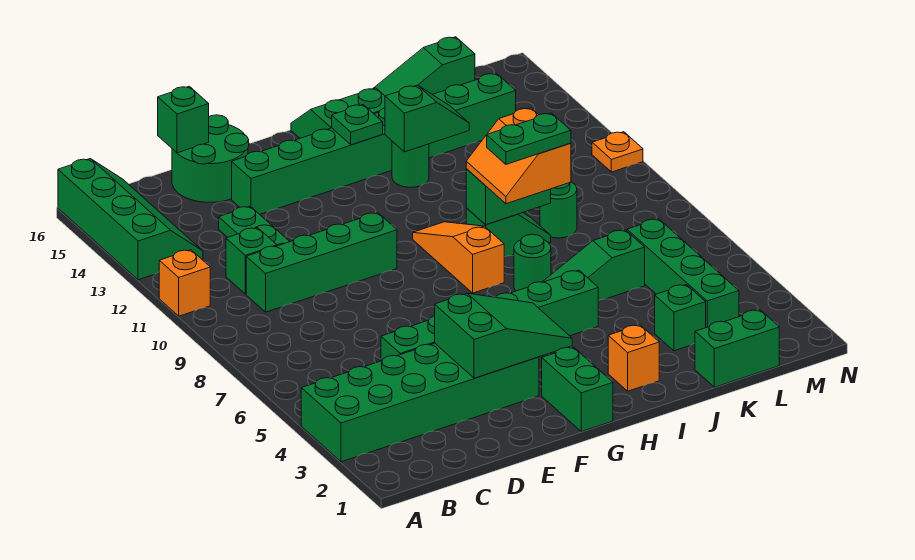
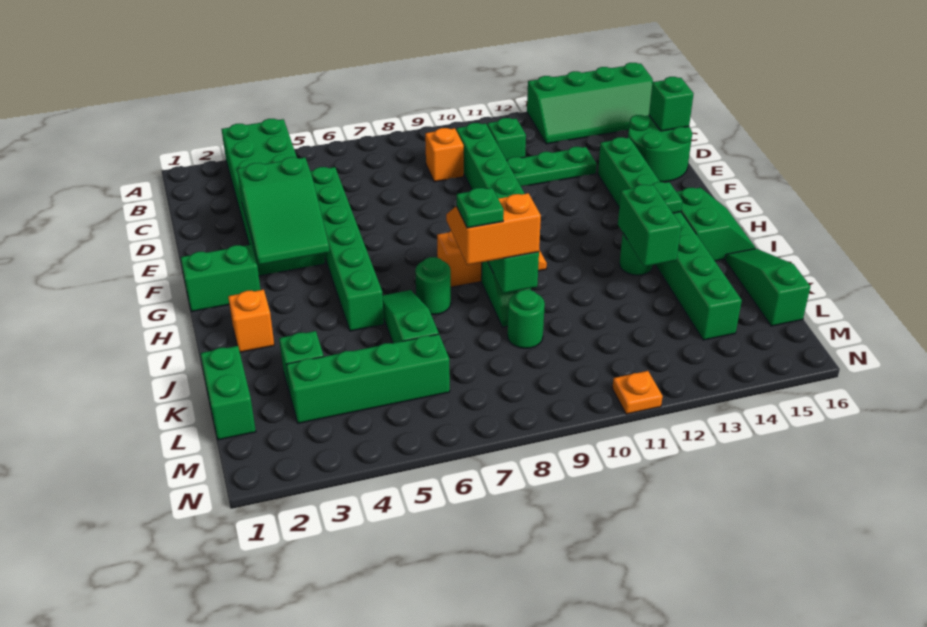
orange brick A11 level 1 -> orange brick C9 level 1
green plate I8:J8 level 4 -> green plate J8 level 4
green slope I13:J13 level 2 top I -> green brick I13:J13 level 2

